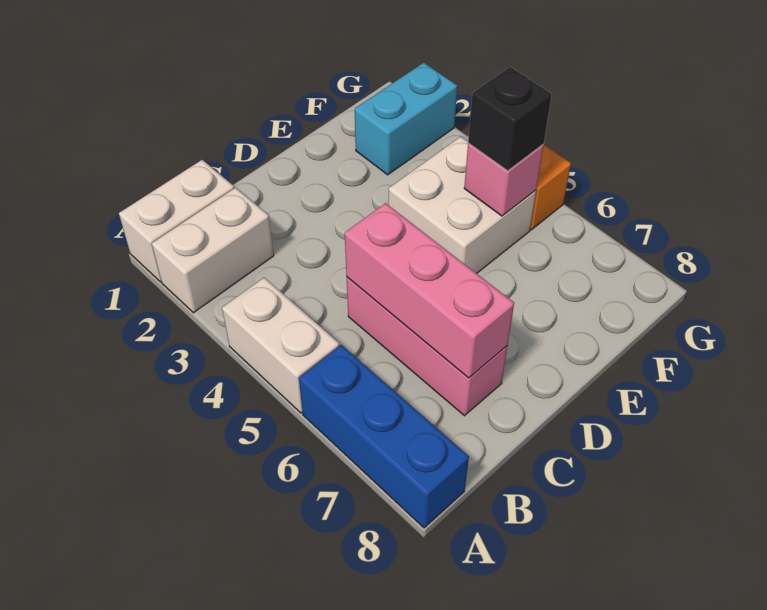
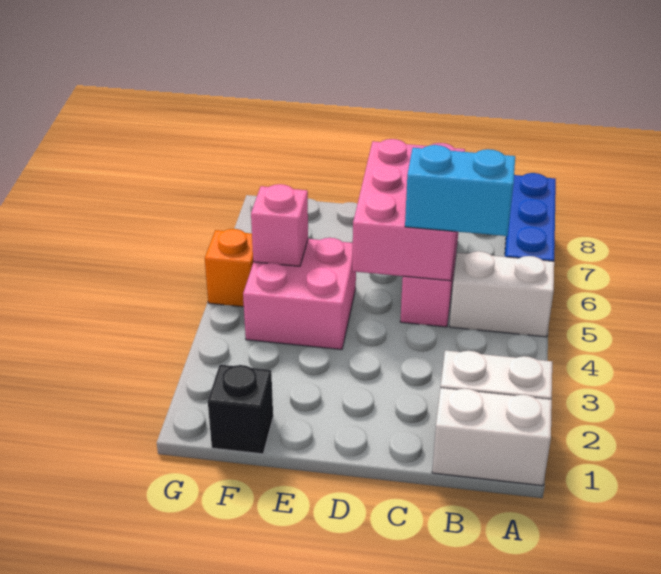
white brick A4:A5 level 1 -> white brick A5:B5 level 1
pink brick C5:C7 level 2 -> pink brick C5:D7 level 2
white brick E4:F5 level 1 -> pink brick E4:F5 level 1
cyan brick F2:G2 level 1 -> cyan brick B5:C5 level 3
black brick F5 level 3 -> black brick F1 level 1

